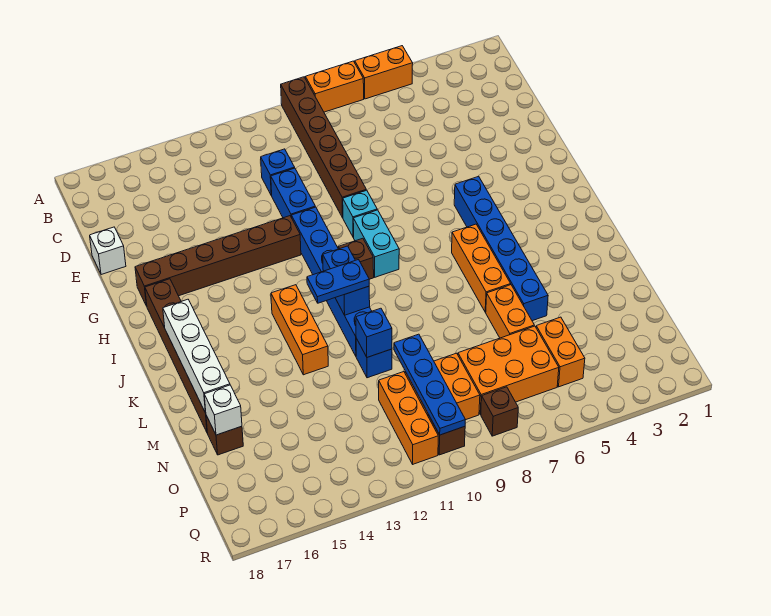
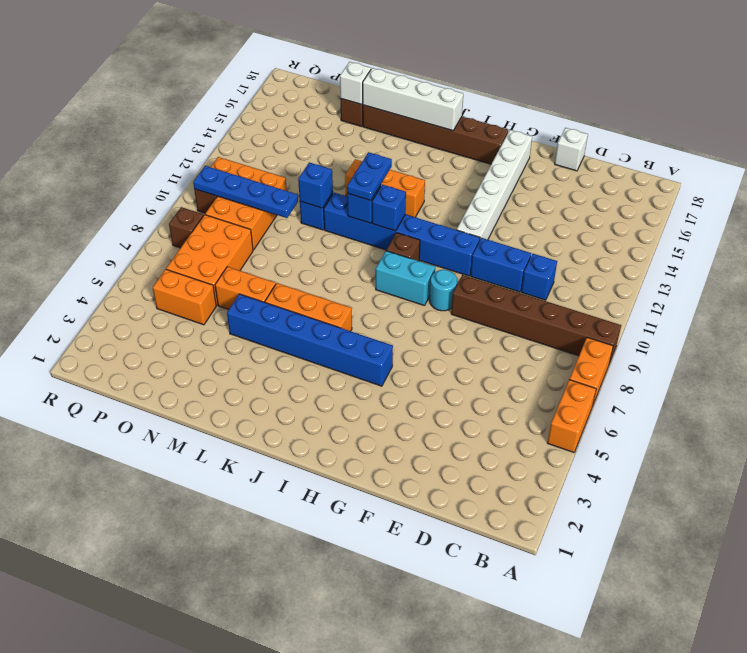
cyan brick G9 level 1 -> cyan round brick G9 level 1
brown brick G12:G17 level 1 -> white brick G12:G17 level 1

